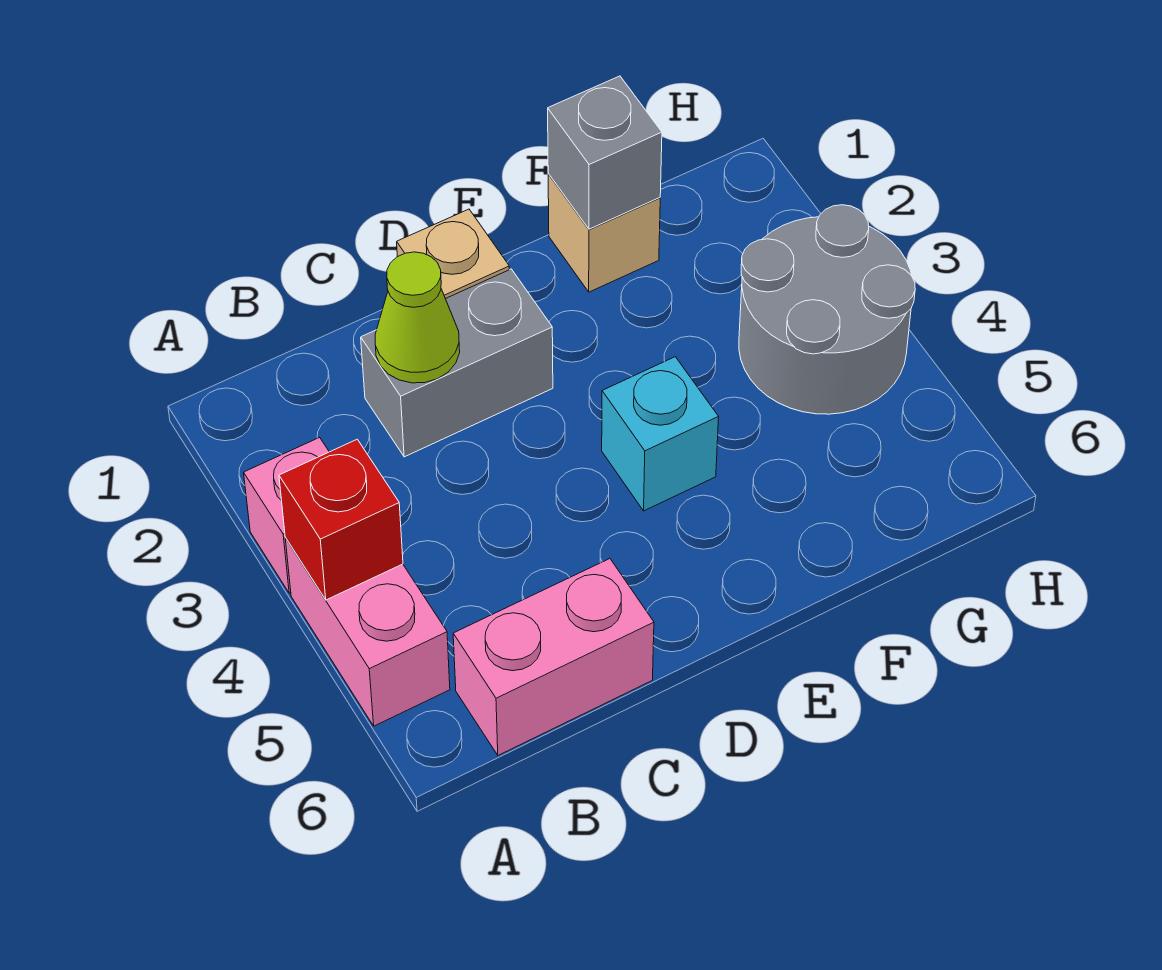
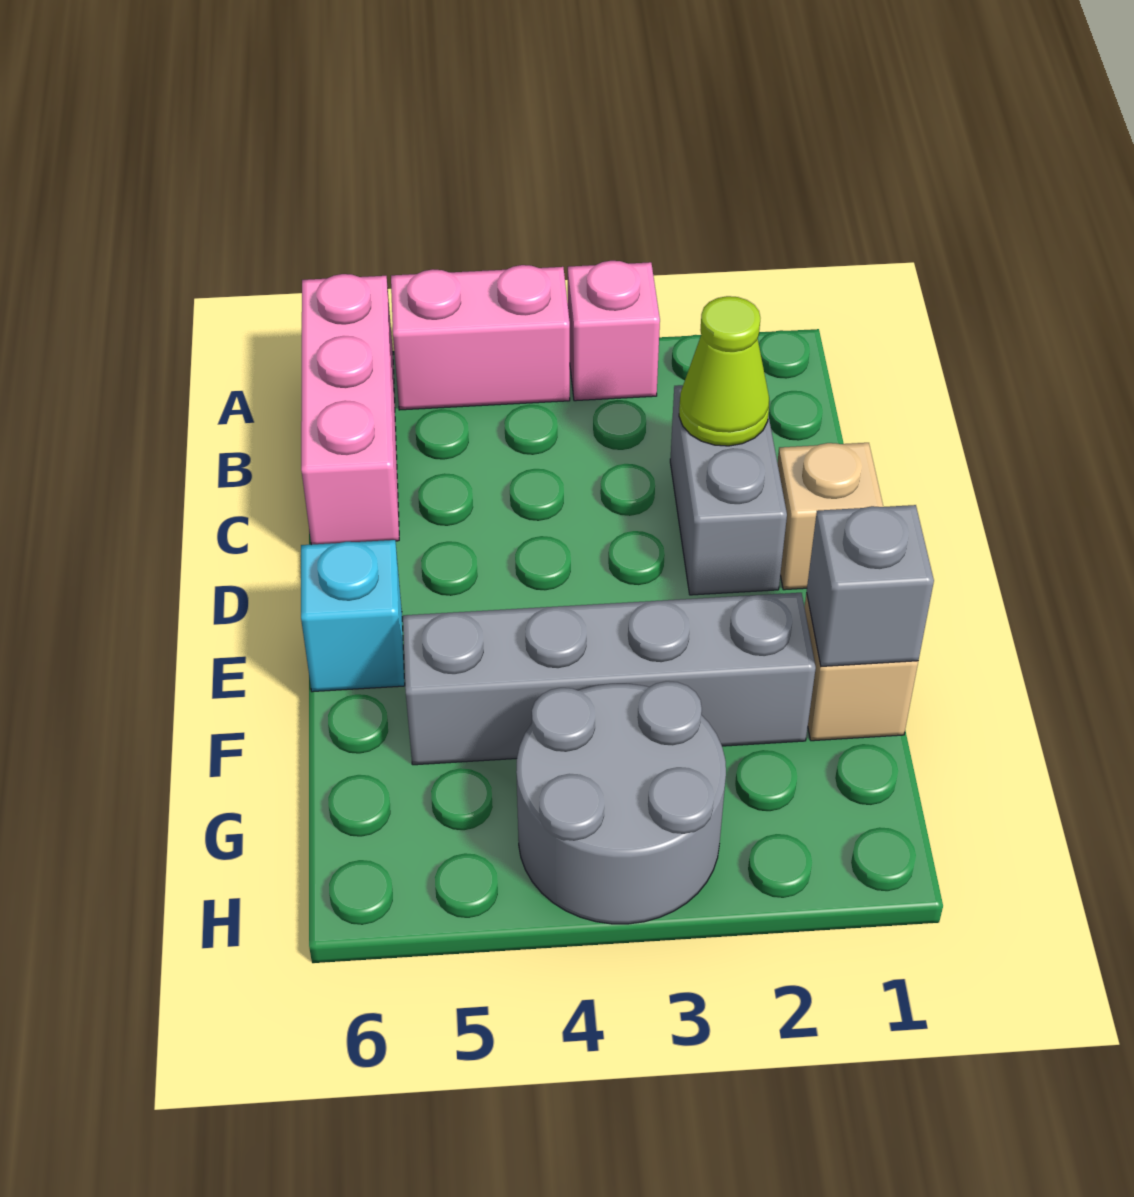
red brick A4 level 2 -> none
pink brick B6:C6 level 1 -> pink brick A6:C6 level 1
cyan brick E4 level 1 -> cyan brick E6 level 1
none -> grey brick F2:F5 level 1

